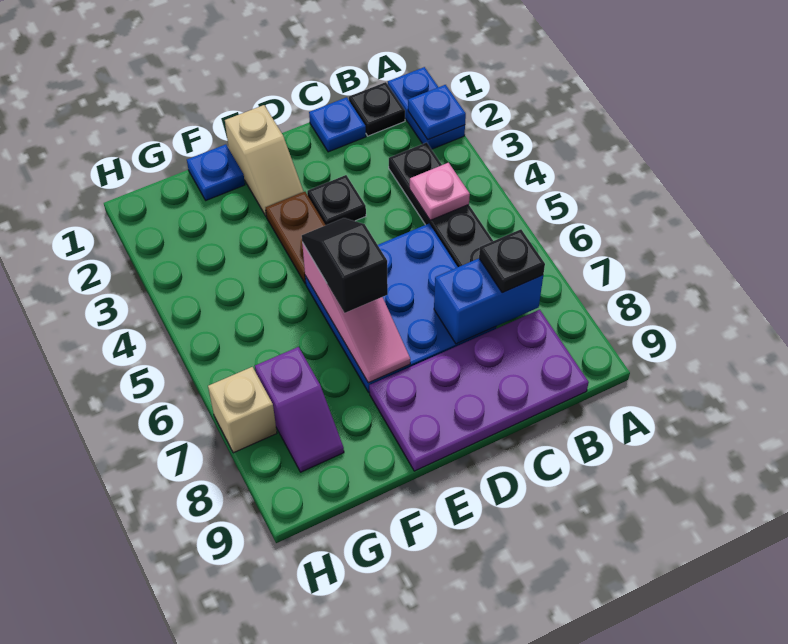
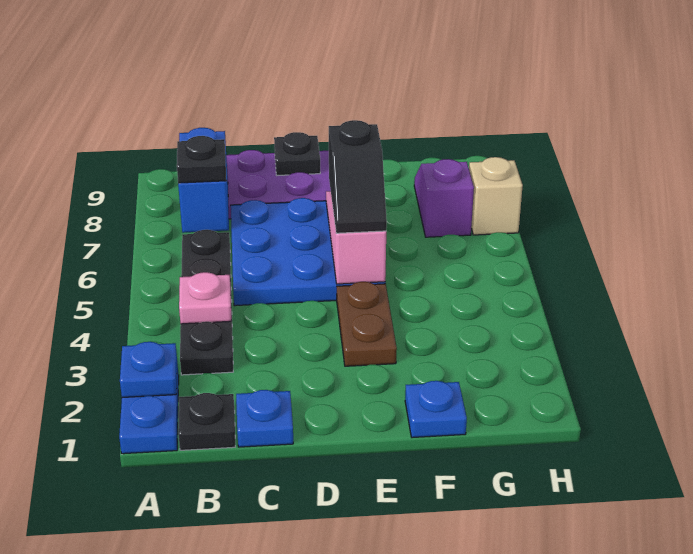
blue brick B7:C7 level 2 -> blue brick B7:B8 level 2
black plate D3 level 1 -> black plate D9 level 2
tan slope E1:E2 level 1 top 1 -> none

